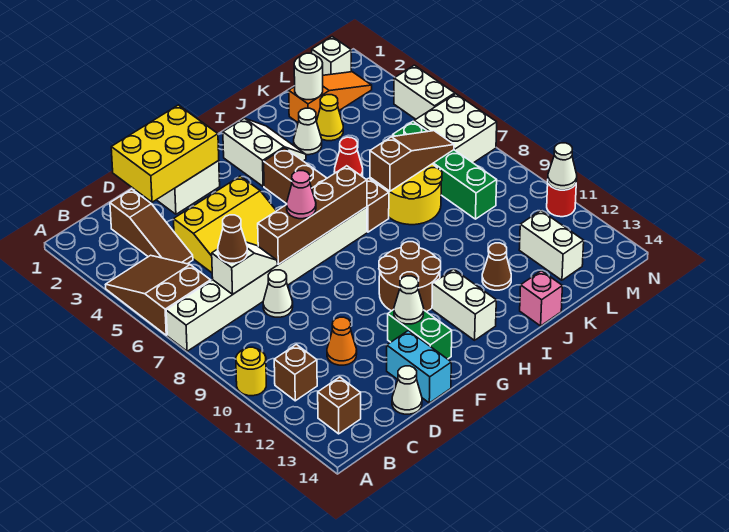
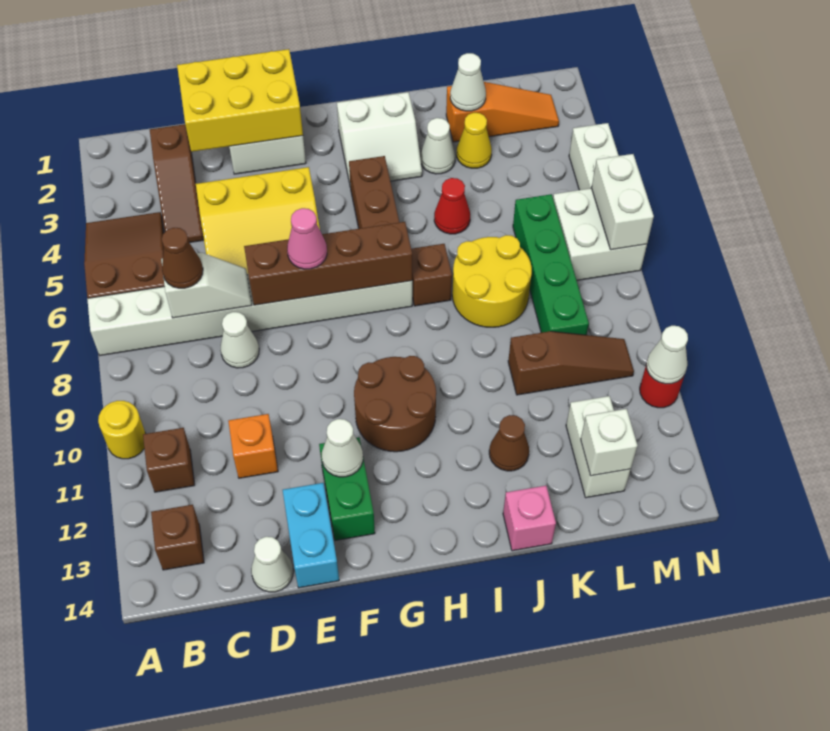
orange cone D11 level 1 -> orange brick D11 level 1
white slope H2:I3 level 1 top H -> white slope H2:I3 level 1 top 2
white brick H12:H13 level 1 -> white brick N6:N7 level 2
brown slope J7:L7 level 2 top J -> brown slope K10:M10 level 1 top K
white round brick K2 level 2 -> white cone K2 level 2
white brick M1 level 1 -> white brick L13 level 2

